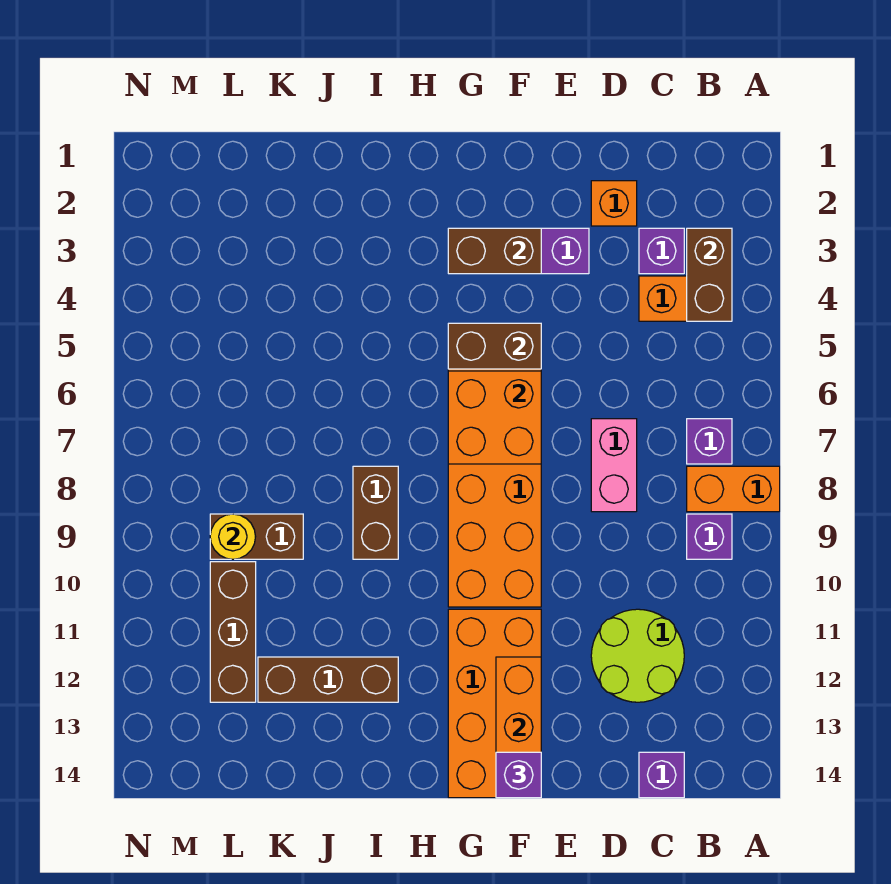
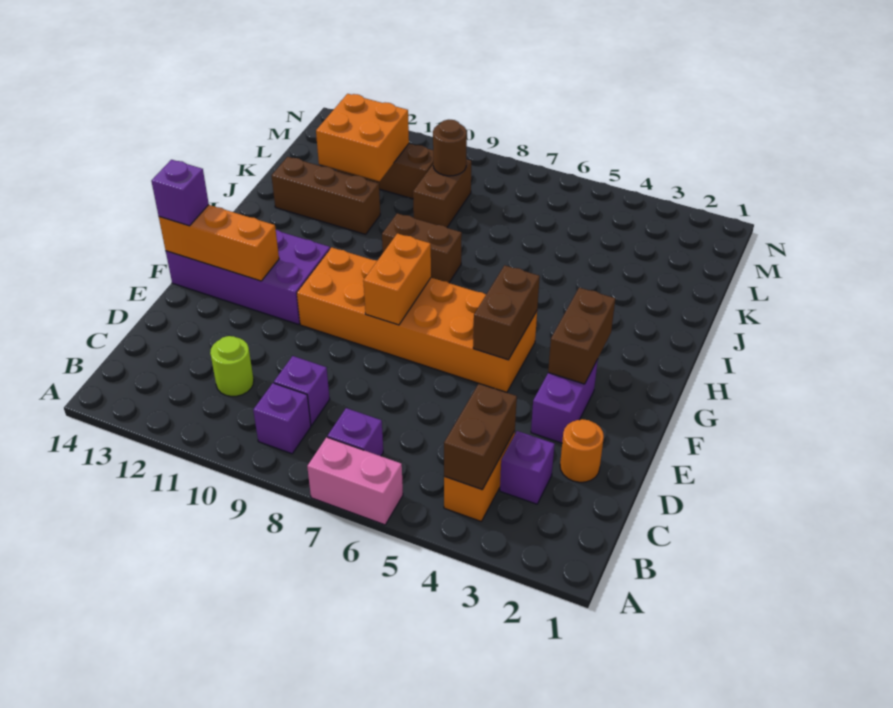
orange brick A8:B8 level 1 -> orange brick F8:G8 level 2
brown brick B3:B4 level 2 -> brown brick B4:C4 level 2
lime round brick C11:D12 level 1 -> lime round brick C11 level 1
purple brick C14 level 1 -> purple brick C9 level 1
orange brick D2 level 1 -> orange round brick D2 level 1
pink brick D7:D8 level 1 -> pink brick A6:A7 level 1
orange brick F6:G7 level 2 -> orange brick K11:L12 level 2
orange brick F11:G14 level 1 -> purple brick F11:G14 level 1
brown brick I12:K12 level 1 -> brown brick J11:J13 level 1
yellow round brick L9 level 2 -> brown round brick L9 level 2

